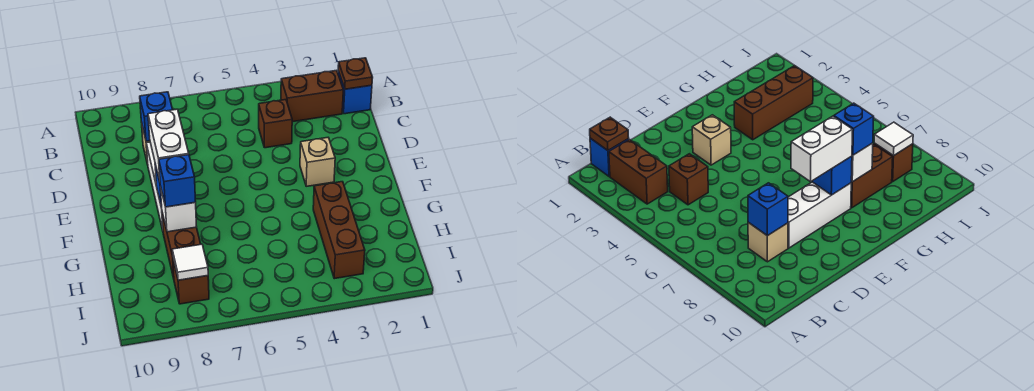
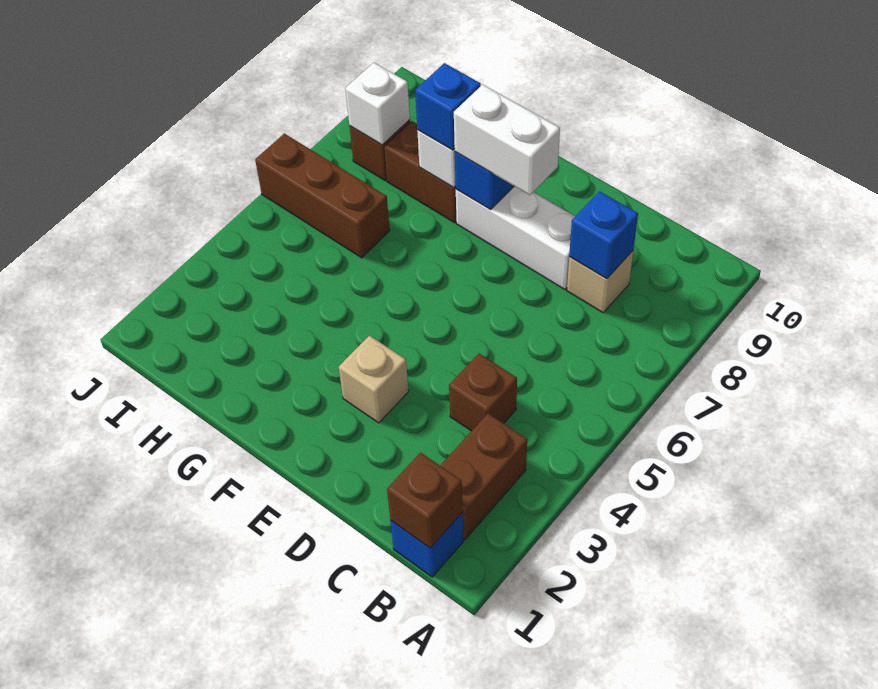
brown plate B1 level 2 -> brown brick B1 level 2
brown brick G3:I3 level 1 -> brown brick H6:J6 level 1
white tile I8 level 2 -> white brick I8 level 2

